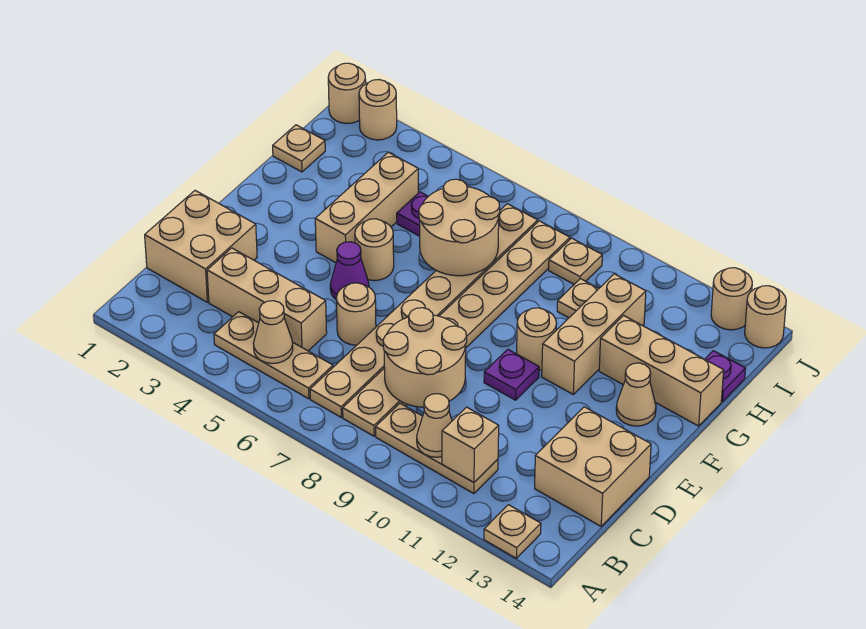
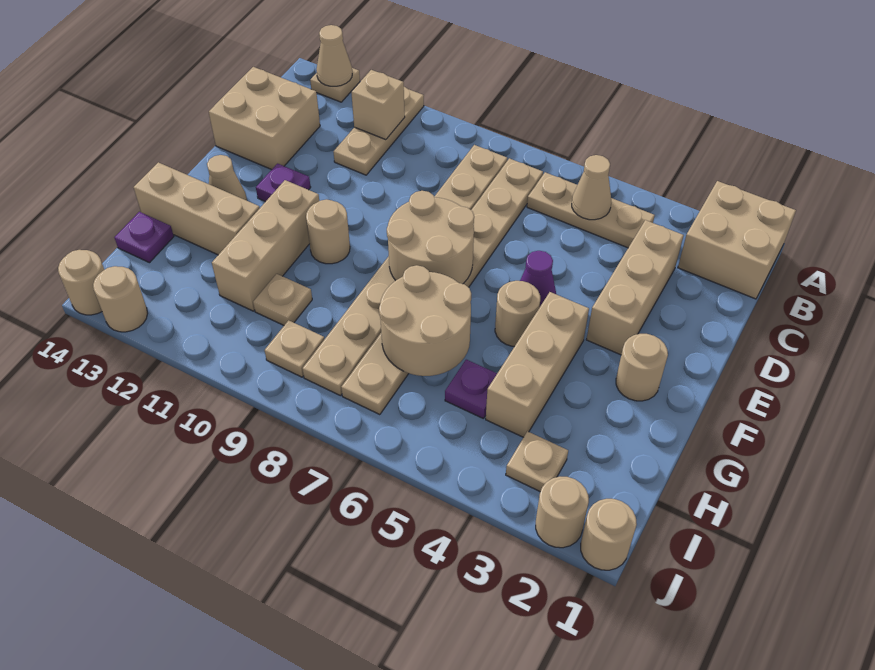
tan plate B9:B11 level 1 -> tan plate A11:C11 level 1
tan cone B10 level 2 -> tan cone A13 level 2
tan brick C1:D2 level 1 -> tan brick A1:B2 level 1
tan brick C3:C5 level 1 -> tan brick C3:E3 level 1
tan round brick C8:D9 level 2 -> tan round brick E7:F8 level 2
tan round brick D6 level 1 -> tan round brick F2 level 1
purple plate E10 level 1 -> purple plate E12 level 1
tan plate H1 level 1 -> tan plate I3 level 1

